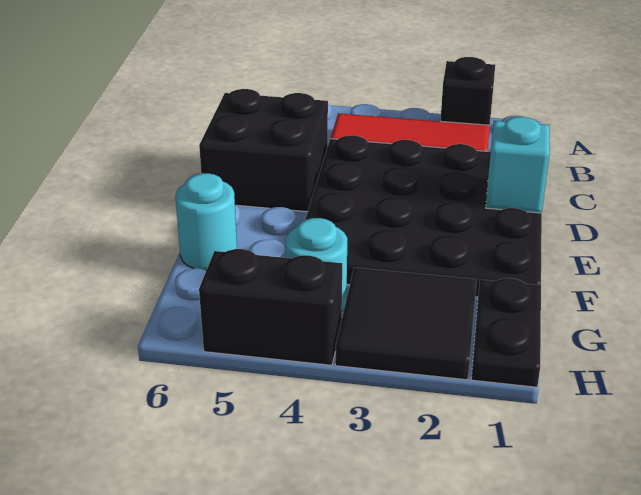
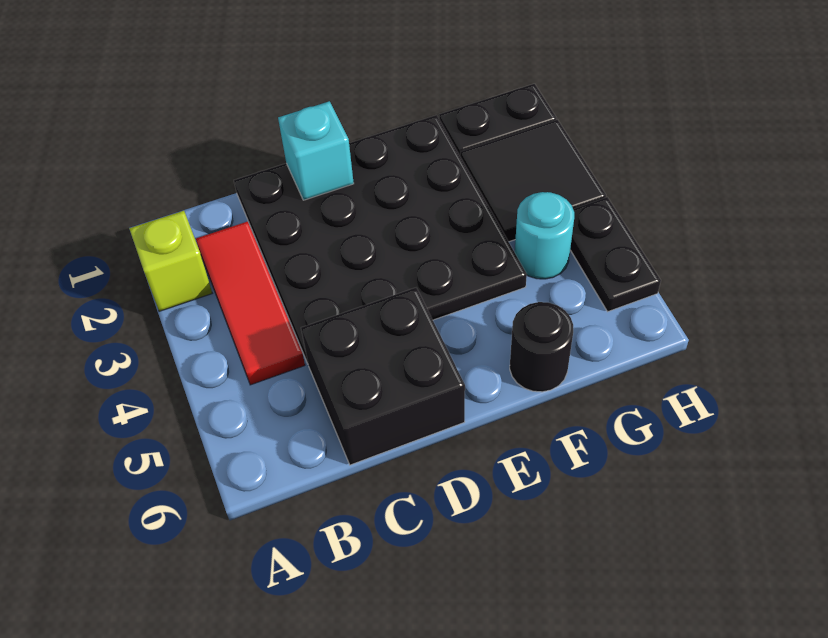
black brick A2 level 1 -> lime brick A2 level 1
cyan round brick F6 level 1 -> black round brick F6 level 1
black brick H4:H5 level 1 -> black plate H4:H5 level 1

